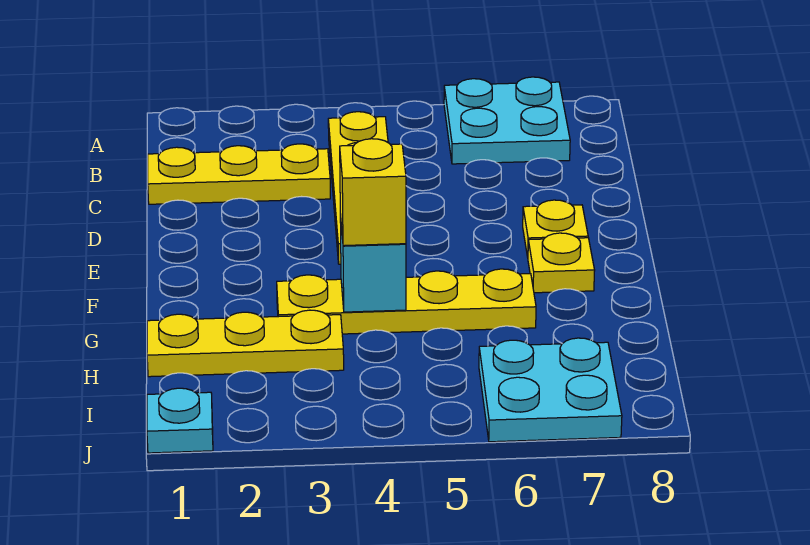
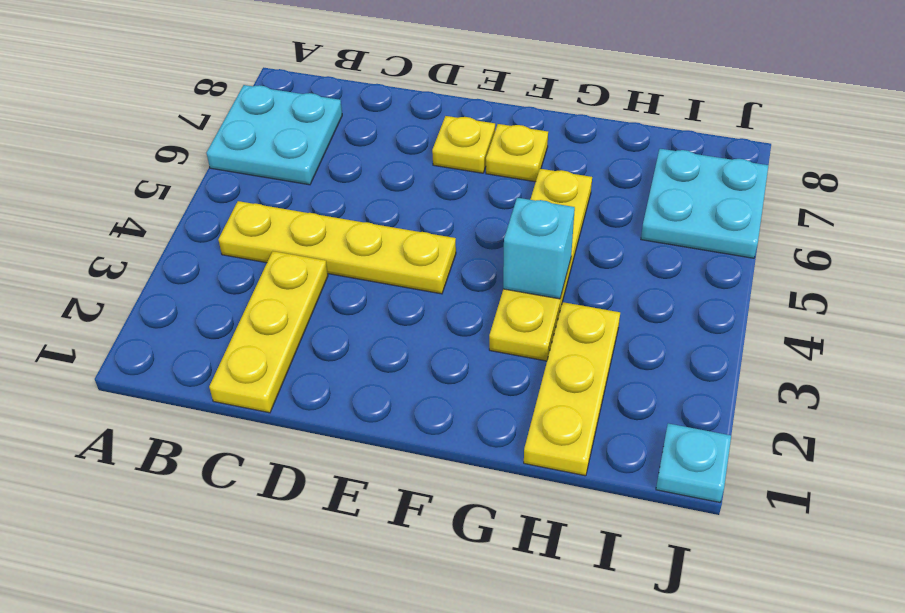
yellow brick G4 level 3 -> none

